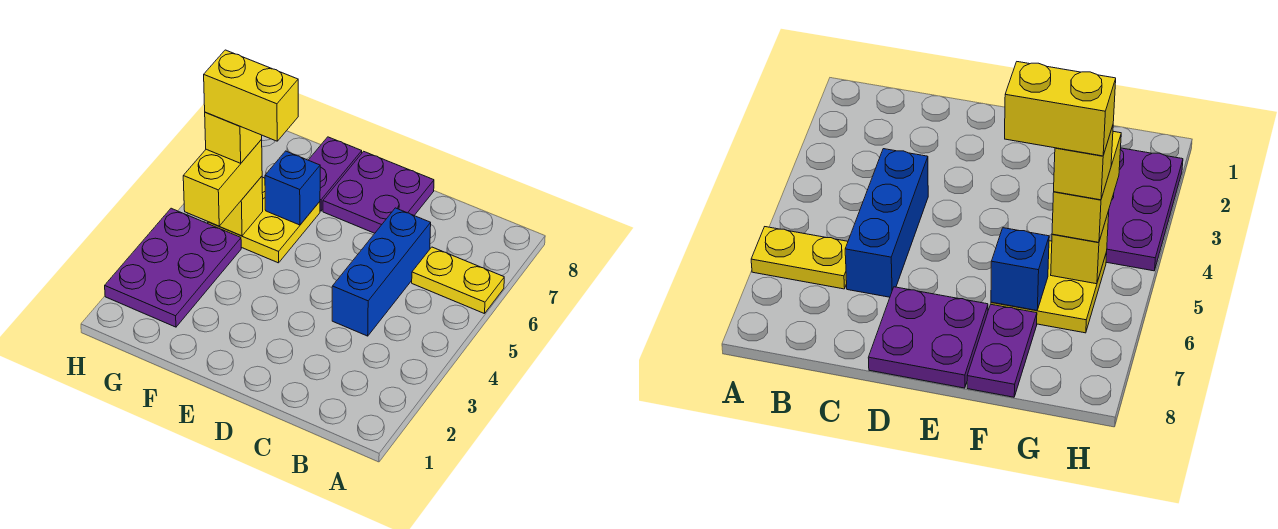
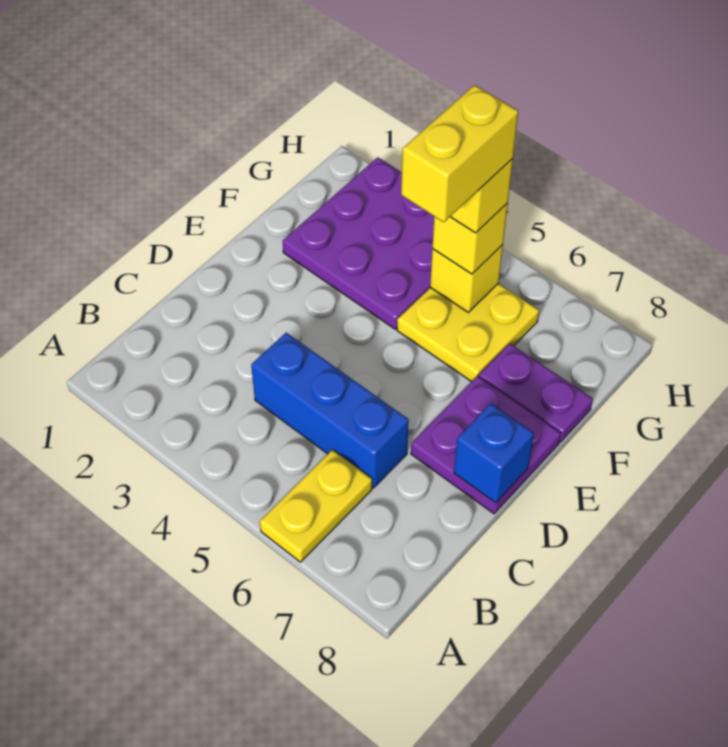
blue brick F6 level 2 -> blue brick D8 level 2
purple plate G2:H4 level 1 -> purple plate F2:H4 level 1
yellow brick G4:G5 level 3 -> yellow brick G5 level 3

